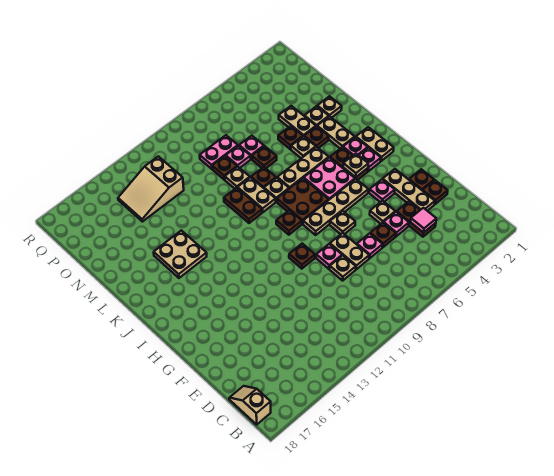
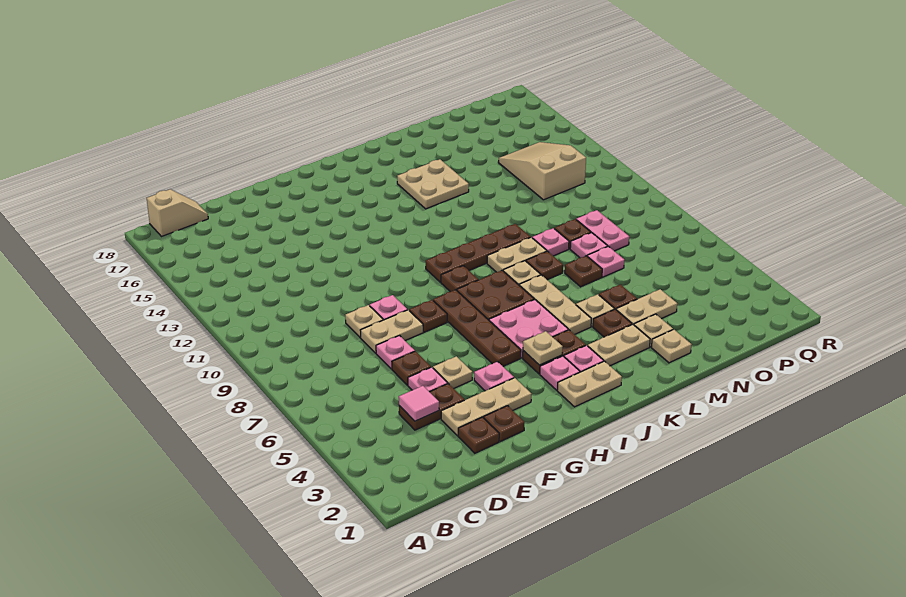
tan plate G7 level 1 -> none
brown plate G10 level 1 -> brown plate G8 level 1
tan plate H5:H8 level 1 -> brown plate H5:H8 level 1
brown plate K10:L10 level 1 -> brown plate I10:L10 level 1
tan plate M9 level 1 -> pink plate M9 level 1

